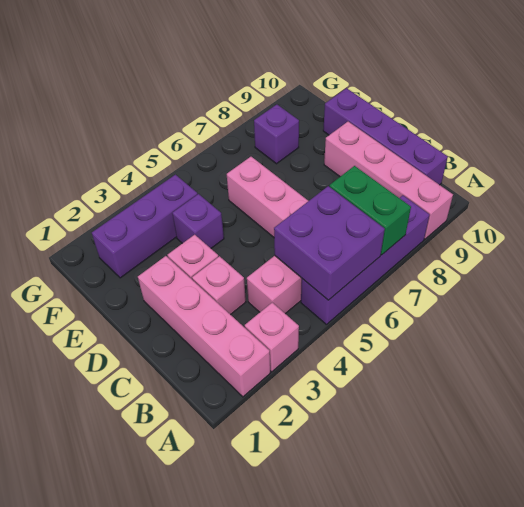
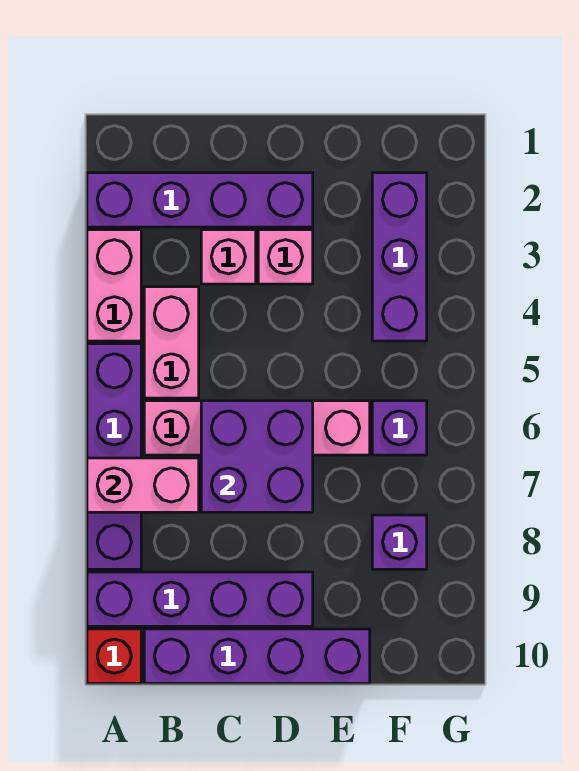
pink brick A2:D2 level 1 -> purple brick A2:D2 level 1
pink brick A3 level 1 -> pink brick A3:A4 level 1
purple brick A5:B6 level 2 -> purple brick C6:D7 level 2
green brick A7:B7 level 2 -> pink brick A7:B7 level 2
pink brick A9:D9 level 1 -> purple brick A9:D9 level 1
none -> red brick A10 level 1
purple brick E4 level 1 -> purple brick F6 level 1

